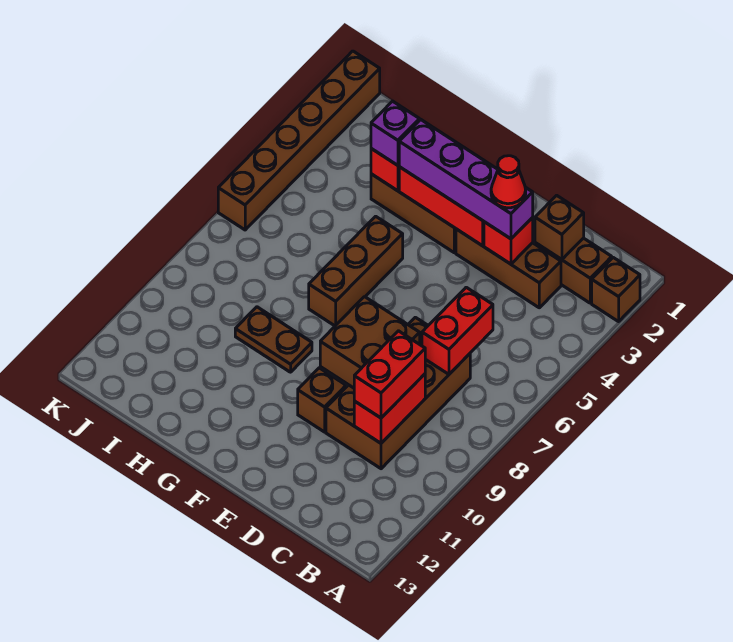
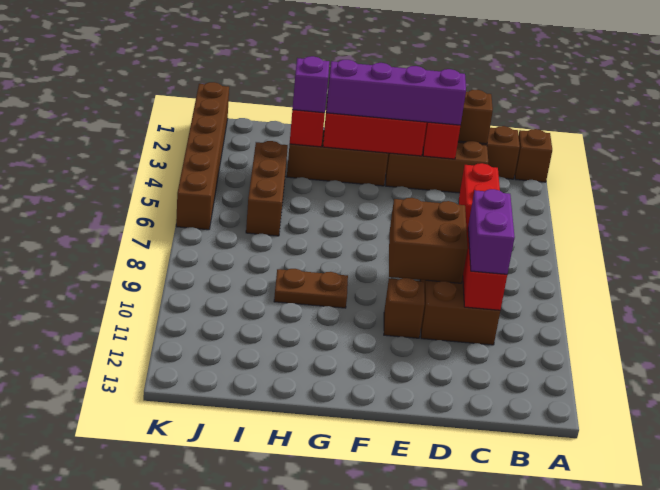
red brick C9:C10 level 3 -> purple brick C9:C10 level 3
red cone D3 level 4 -> none
brown brick G5:G7 level 1 -> brown brick I4:I6 level 1

